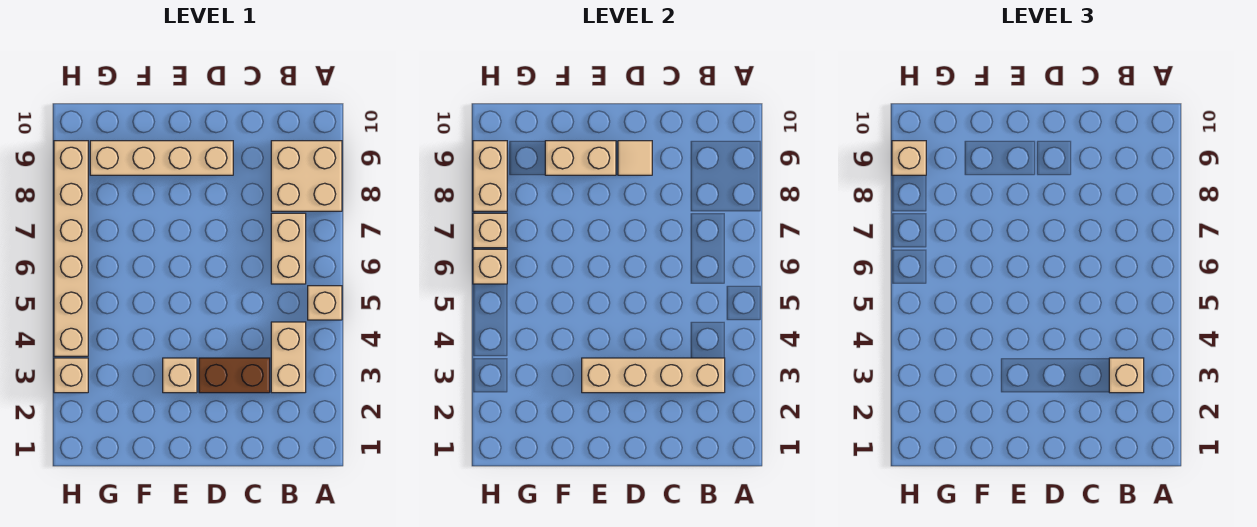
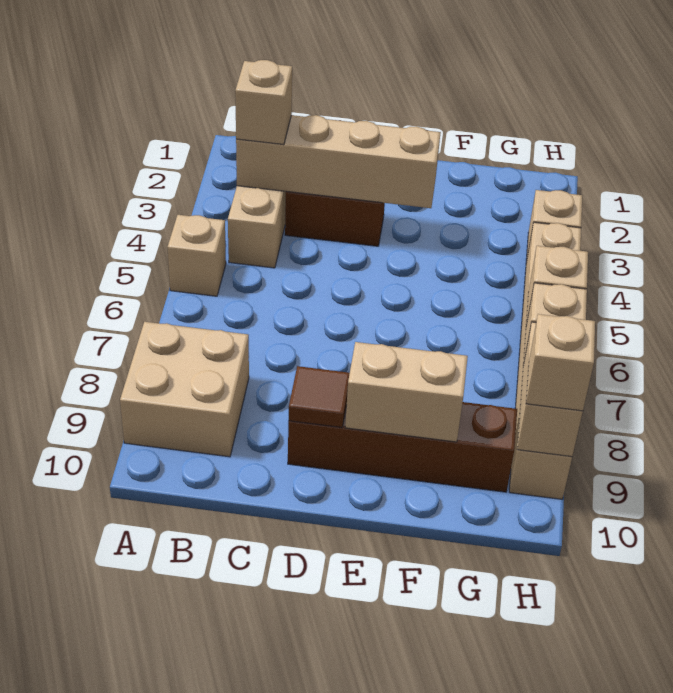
tan brick B6:B7 level 1 -> none
tan brick D9:G9 level 1 -> brown brick D9:G9 level 1
tan tile D9 level 2 -> brown tile D9 level 2
tan brick E3 level 1 -> none

